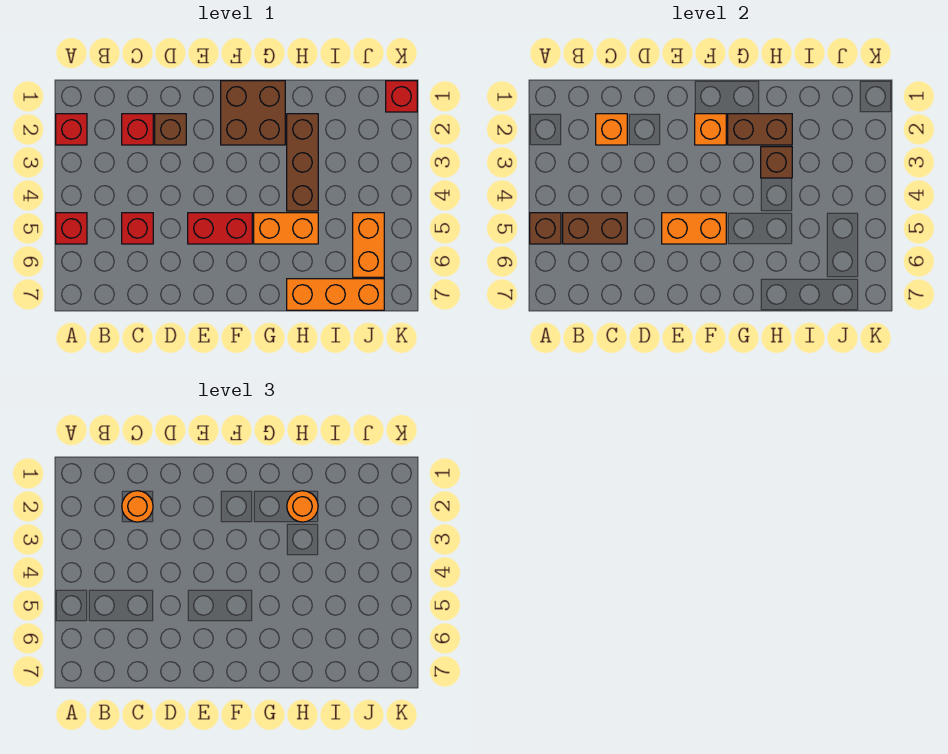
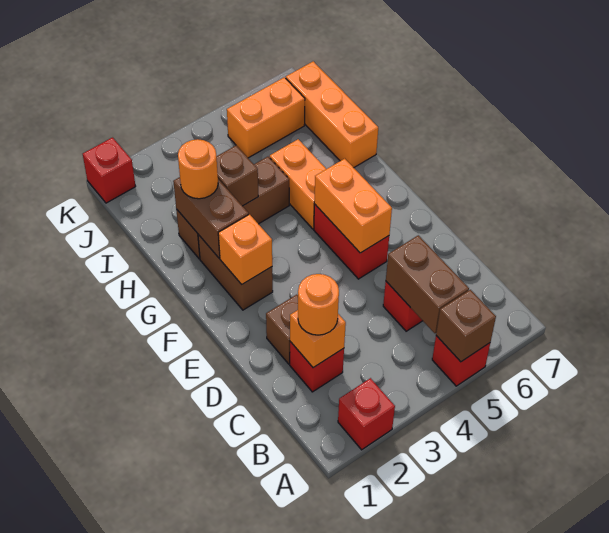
brown brick F1:G2 level 1 -> brown brick F2:G2 level 1

